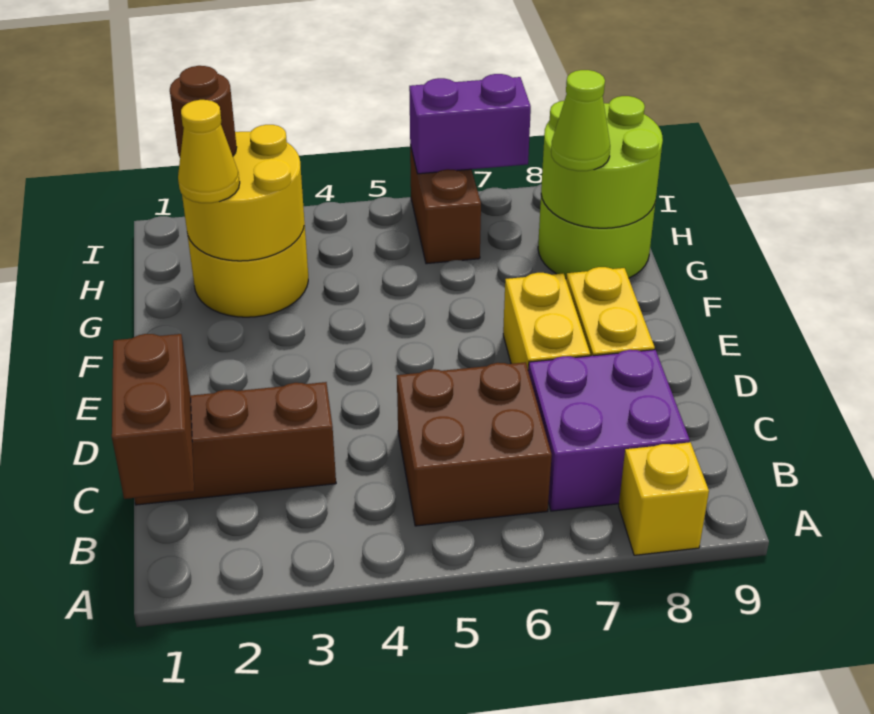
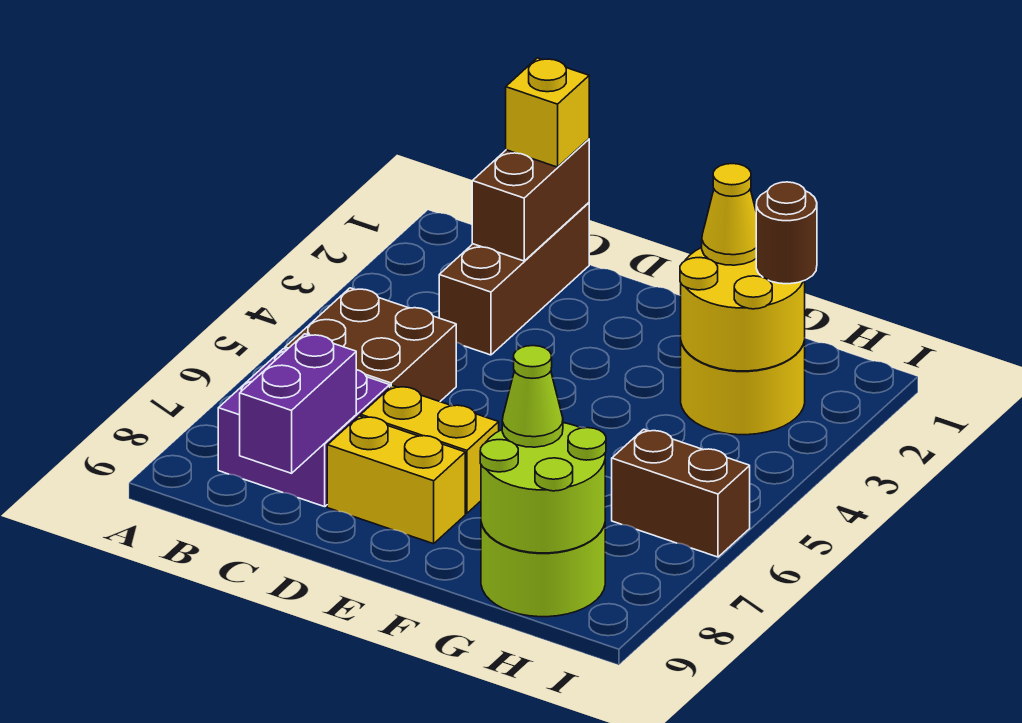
yellow brick A8 level 1 -> yellow brick C1 level 3
brown brick B1:C1 level 2 -> brown brick C1:C2 level 2
purple brick I6:I7 level 2 -> purple brick C8:C9 level 2

